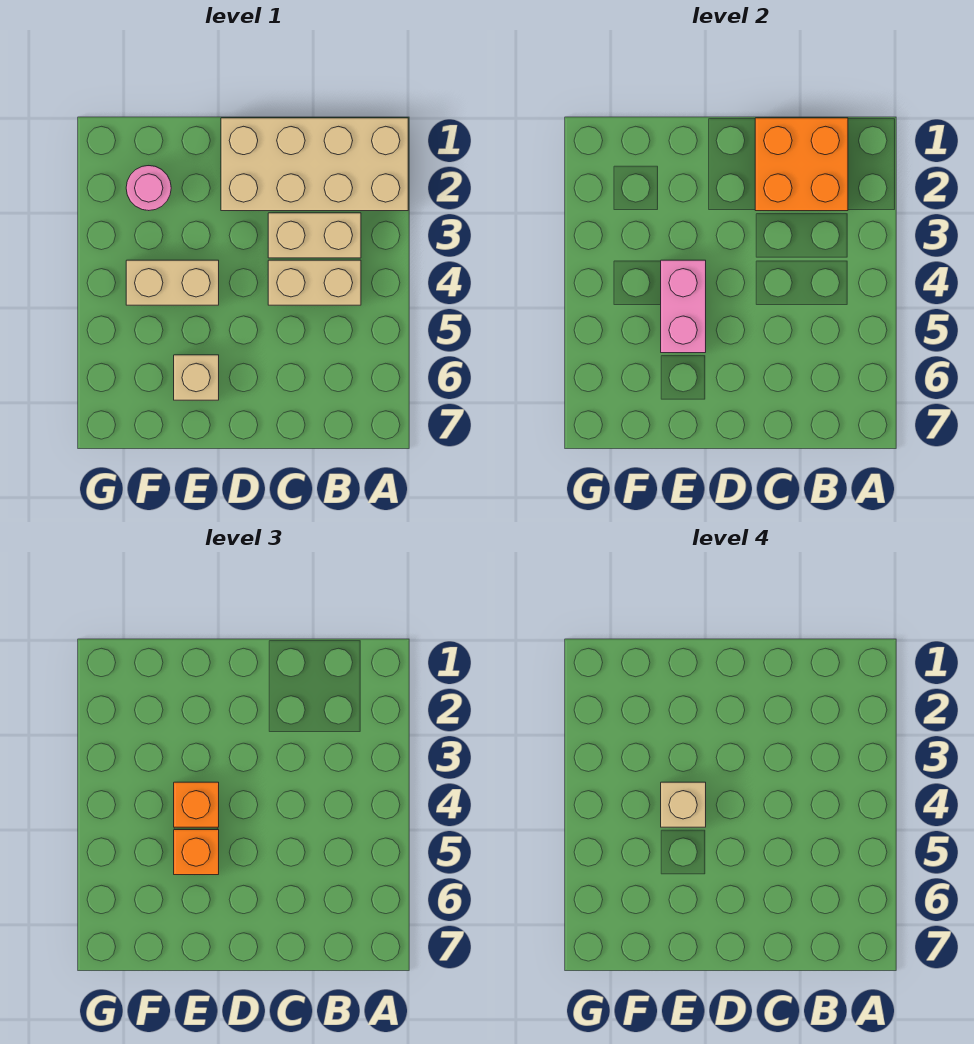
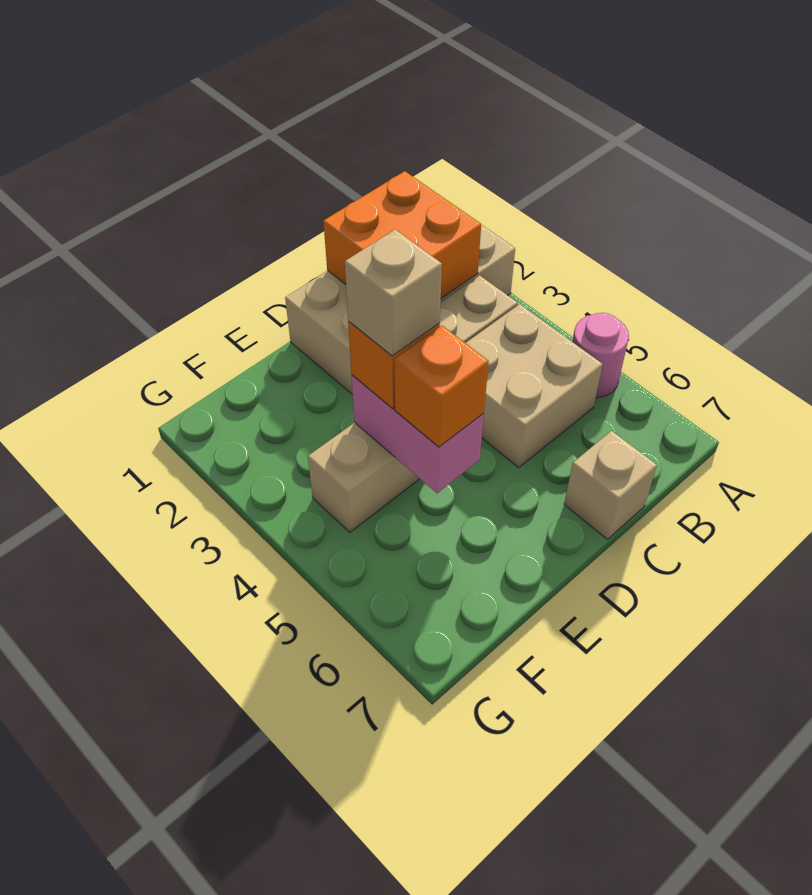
tan brick B4:C4 level 1 -> tan brick B4:C5 level 1
tan brick E6 level 1 -> tan brick C7 level 1
pink round brick F2 level 1 -> pink round brick A5 level 1

